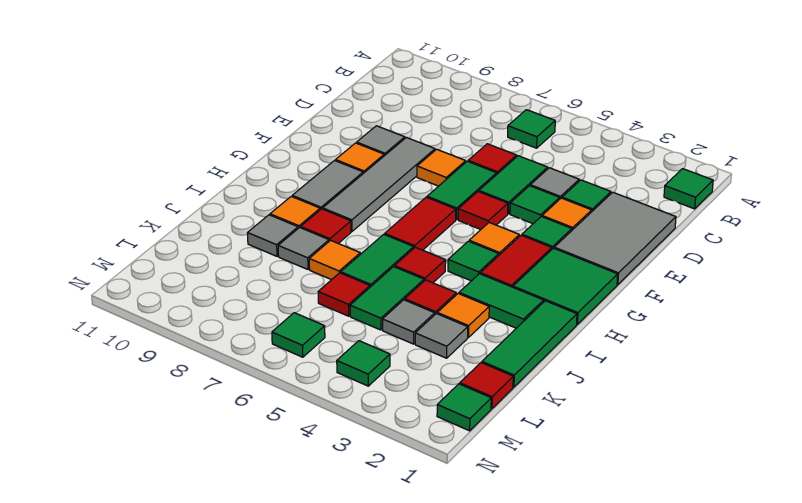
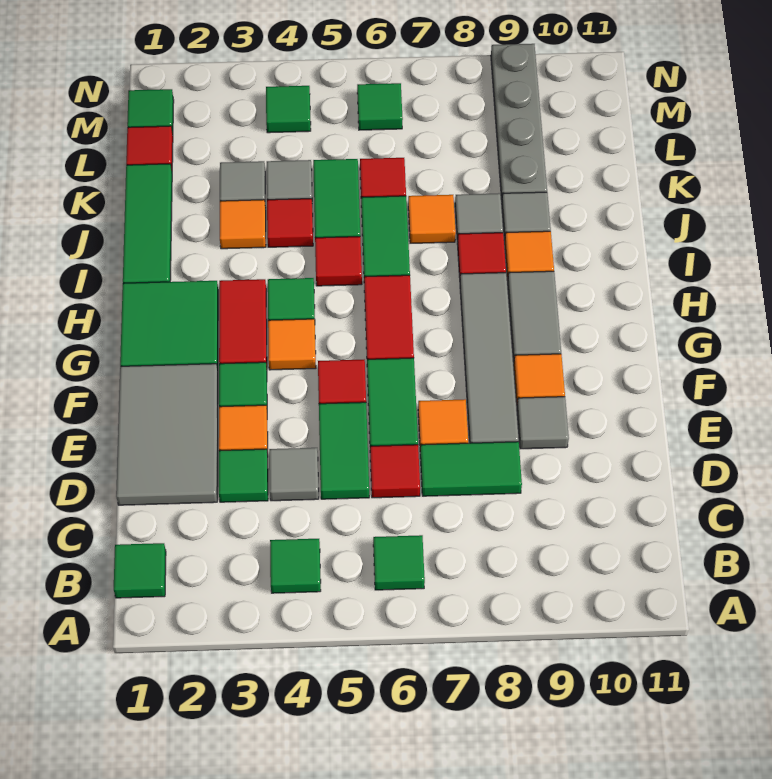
green tile E4 level 1 -> green tile B4 level 1
green tile I2:I3 level 1 -> green tile D7:D8 level 1
none -> grey plate K9:N9 level 1

